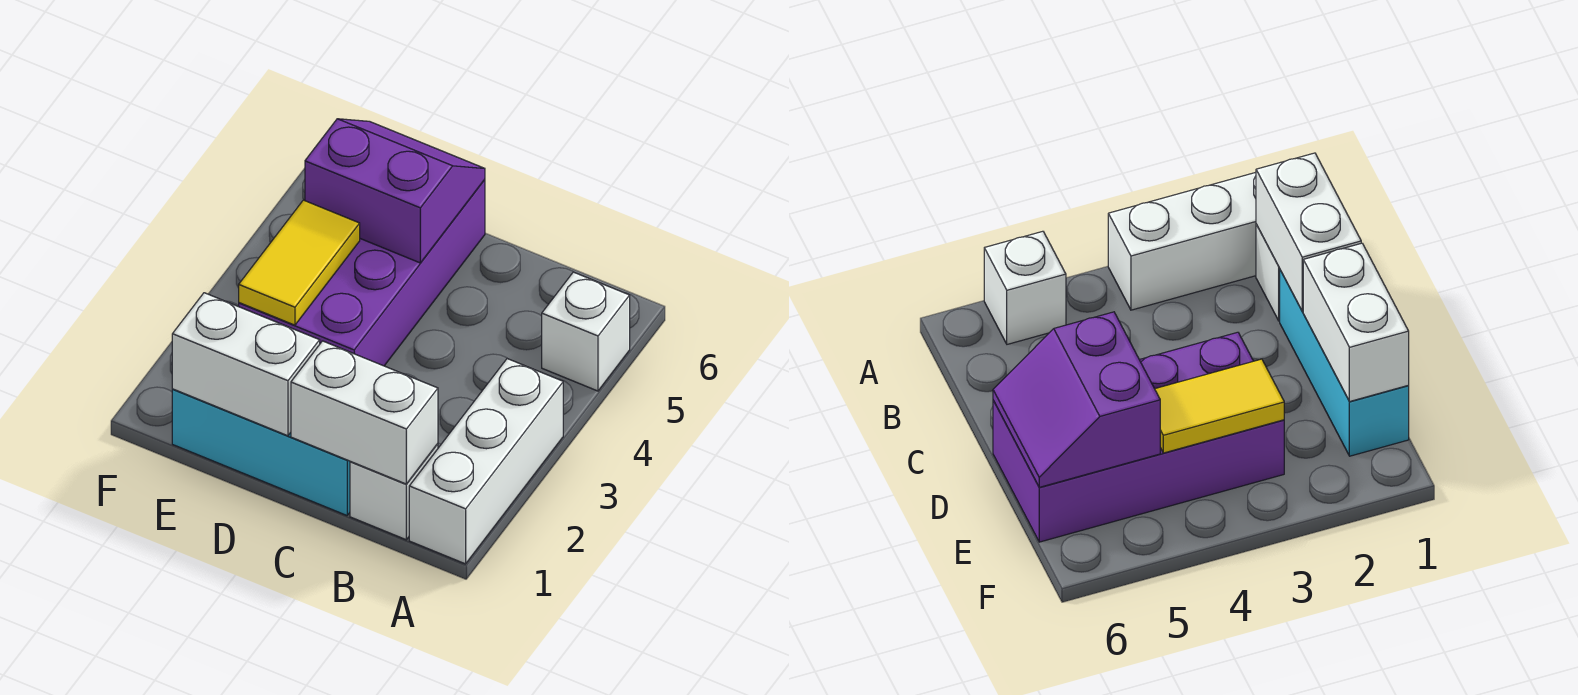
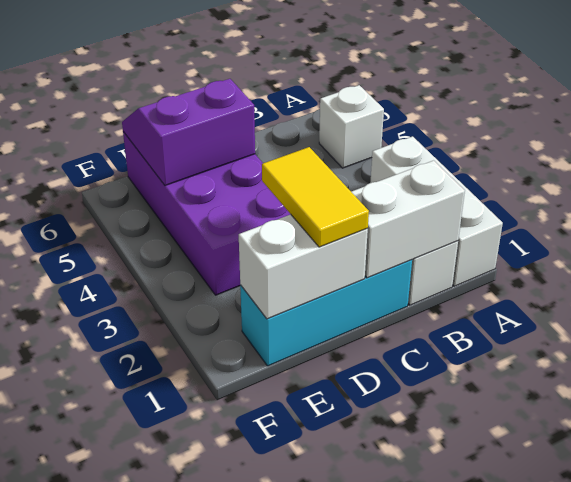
yellow tile E3:E4 level 2 -> yellow tile D1:D2 level 3

